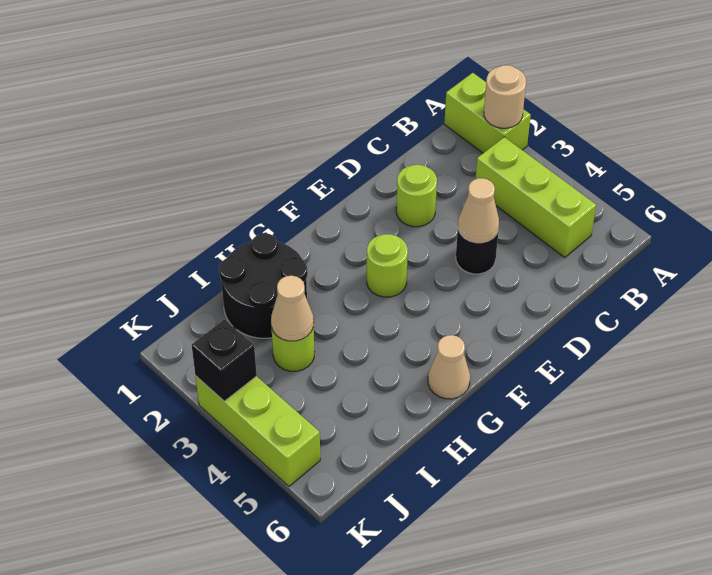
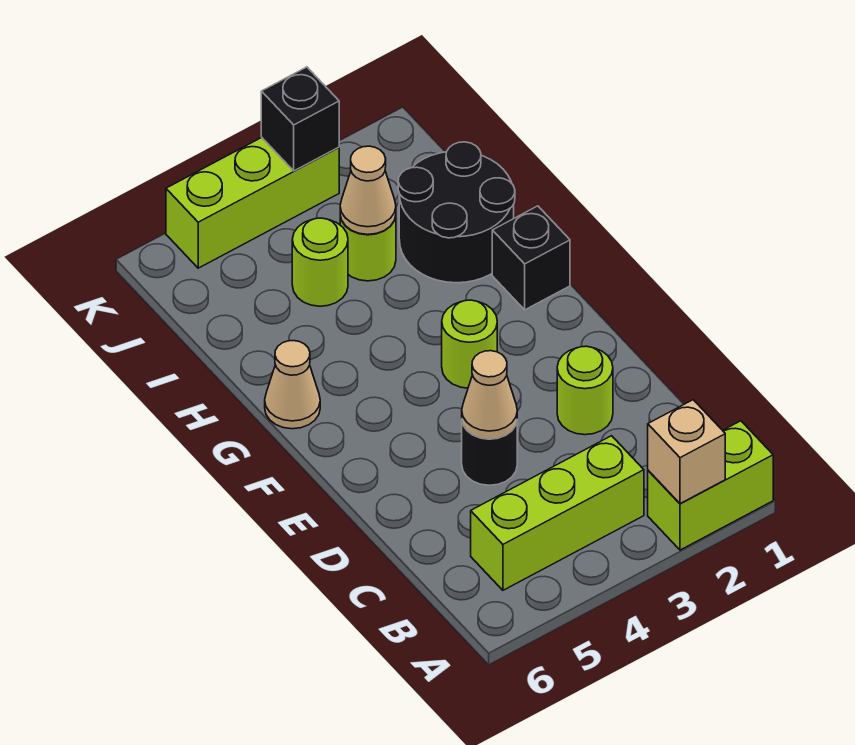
tan round brick A2 level 2 -> tan brick A2 level 2
none -> black brick G1 level 1
none -> lime round brick I4 level 1

